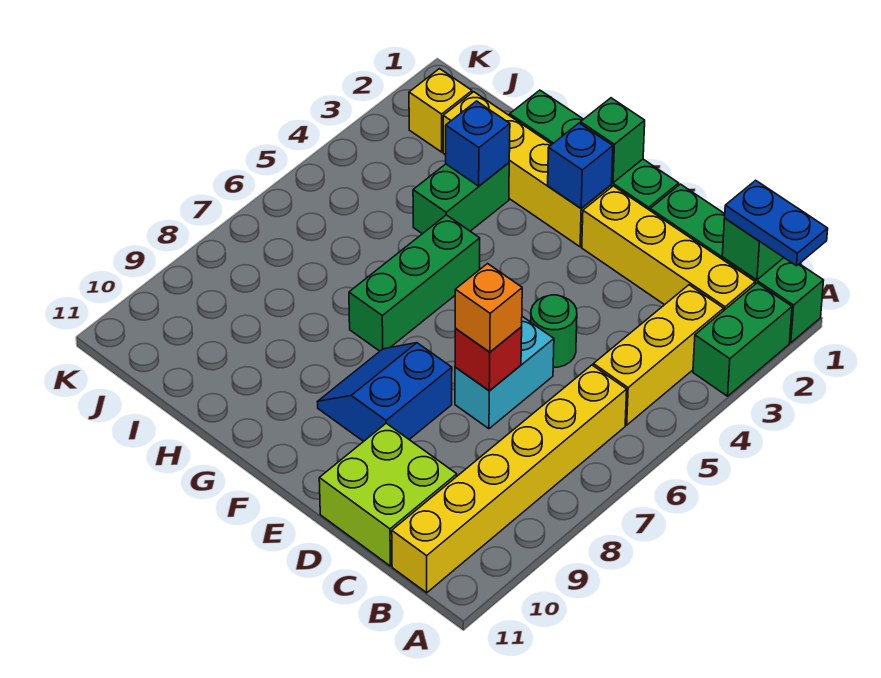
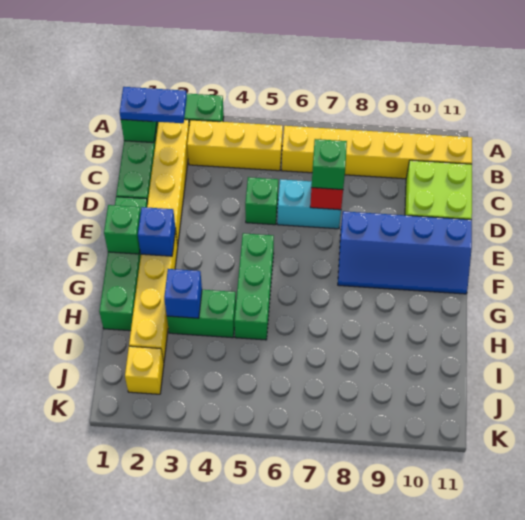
blue plate A1:B1 level 3 -> blue plate B1:B2 level 3
green round brick D5 level 1 -> green brick D5 level 1
orange brick D7 level 3 -> green brick D7 level 3
blue slope E8:F9 level 1 top E -> blue slope E8:F11 level 1 top E
green brick G5:G7 level 1 -> green brick F5:H5 level 1

